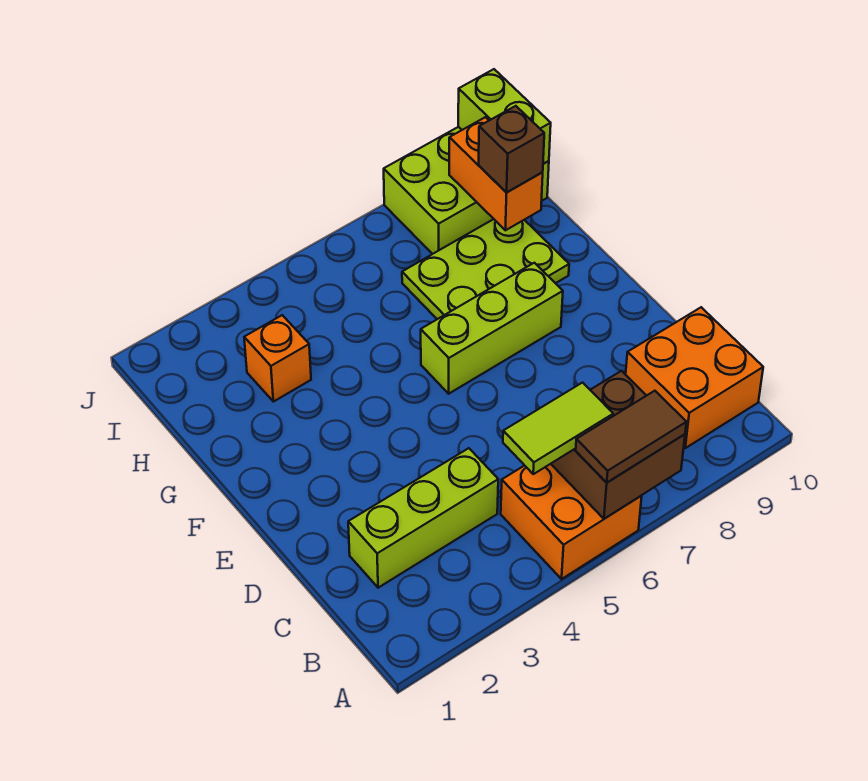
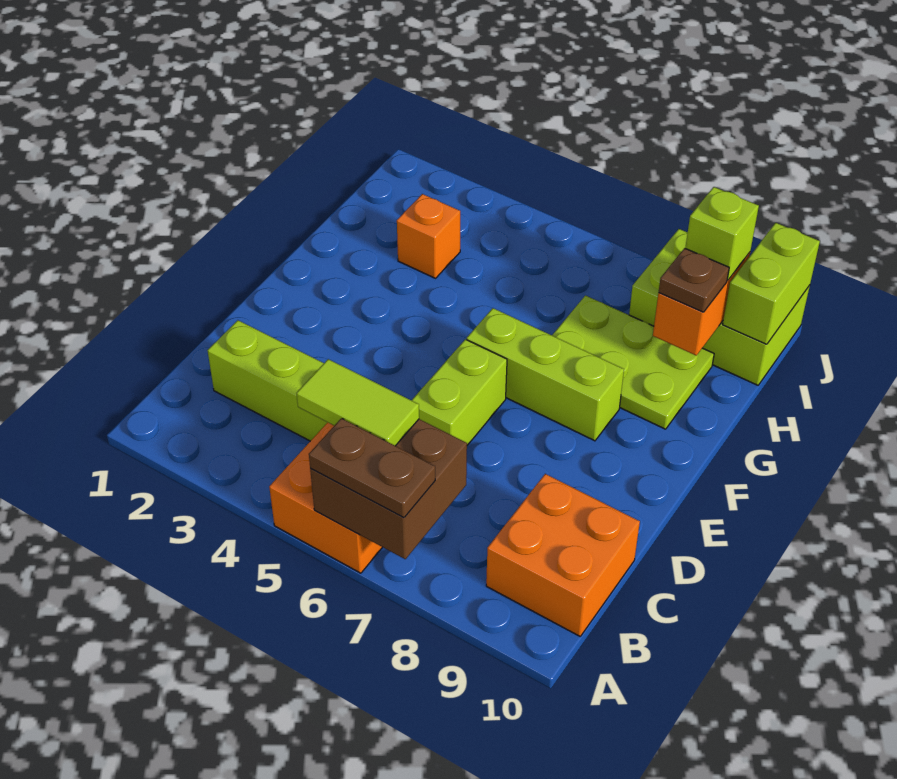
brown tile A6:A7 level 3 -> brown plate A6:A7 level 3
none -> lime brick D6:E6 level 1
brown brick H9 level 3 -> brown plate H9 level 3
none -> lime brick I9 level 3

